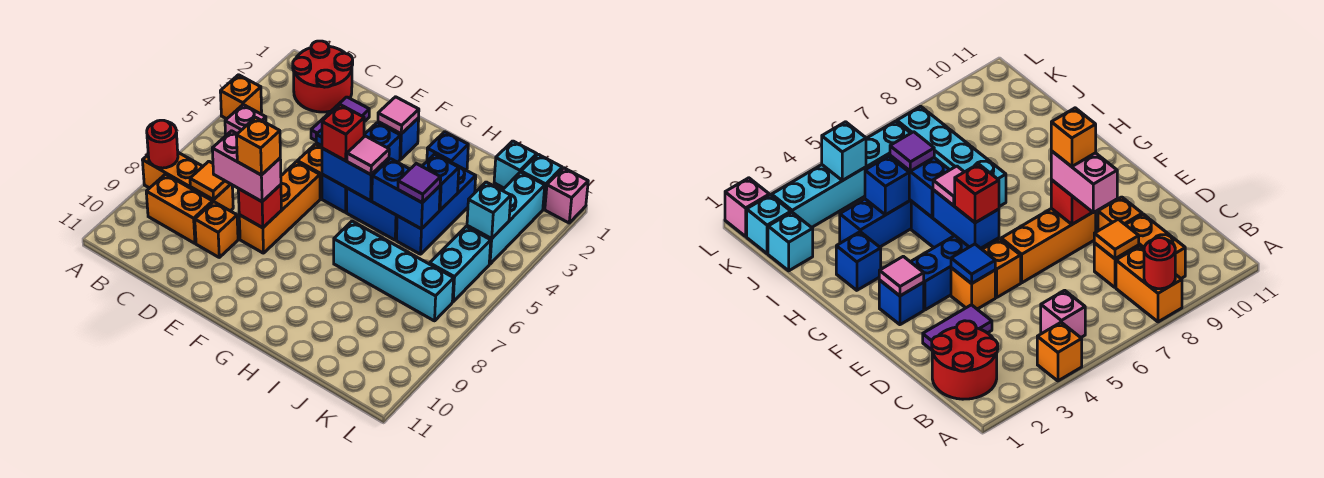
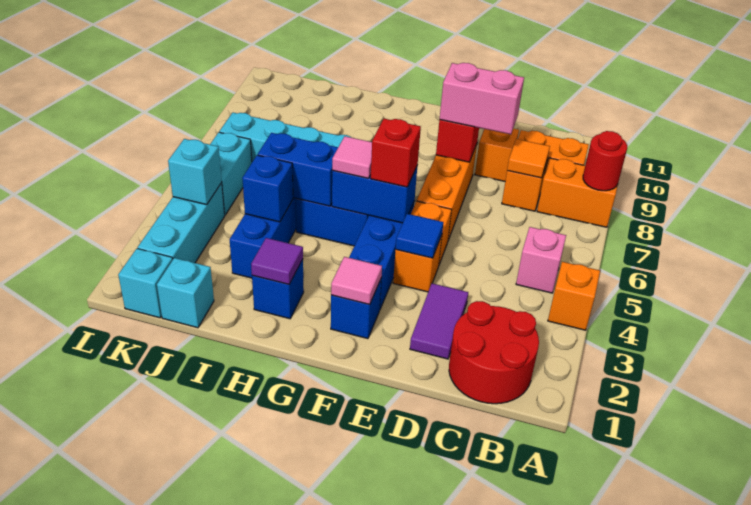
orange brick E8 level 4 -> none
purple tile I5 level 3 -> purple tile H2 level 2
pink brick L1 level 1 -> none

